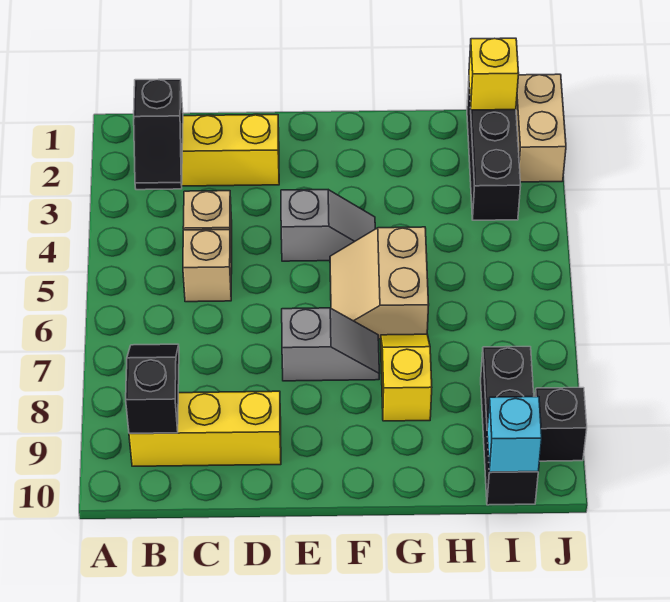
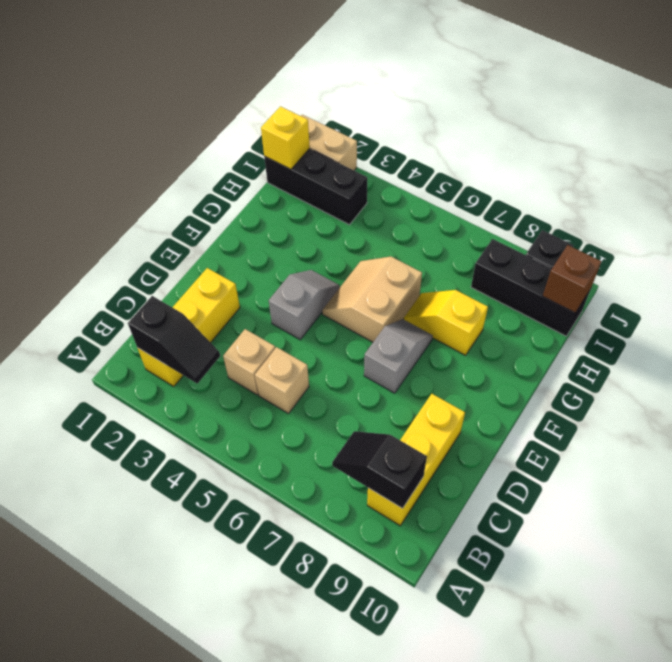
tan slope F5:G6 level 1 top G -> tan slope F5:G6 level 1 top 6
cyan brick I10 level 2 -> brown brick I10 level 2

